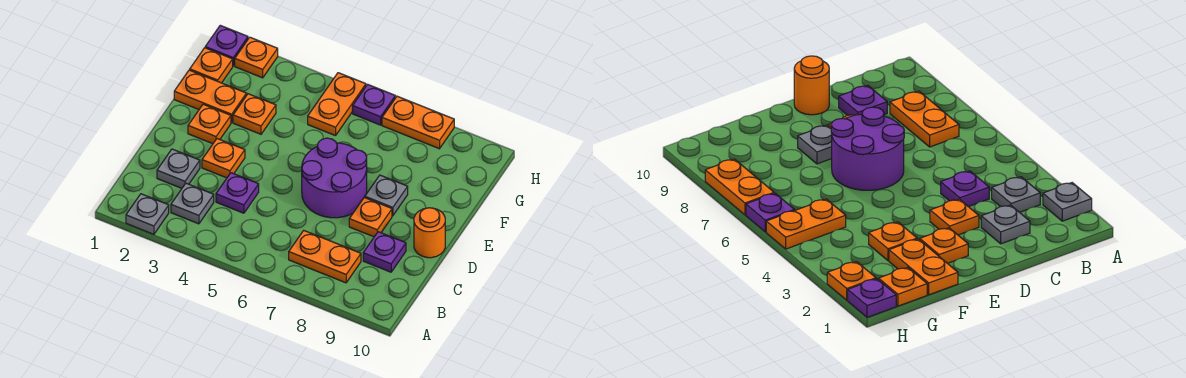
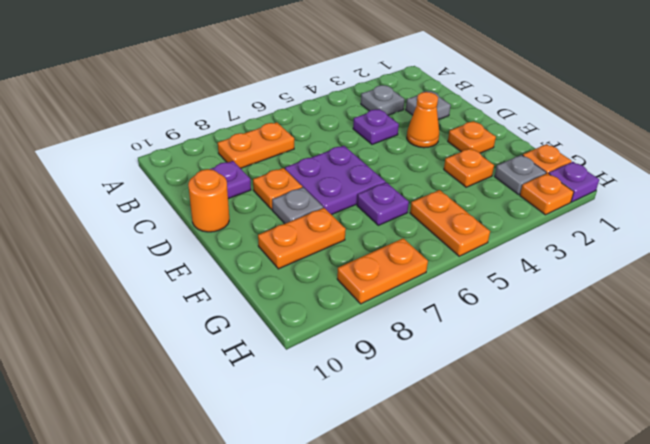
grey plate A2 level 1 -> grey plate G2 level 1
orange plate D3 level 1 -> orange cone D3 level 1
purple round brick D6:E7 level 1 -> purple plate D6:E7 level 1
orange plate F1:F2 level 1 -> orange plate F8:F9 level 1
purple plate H6 level 1 -> purple plate F6 level 1

